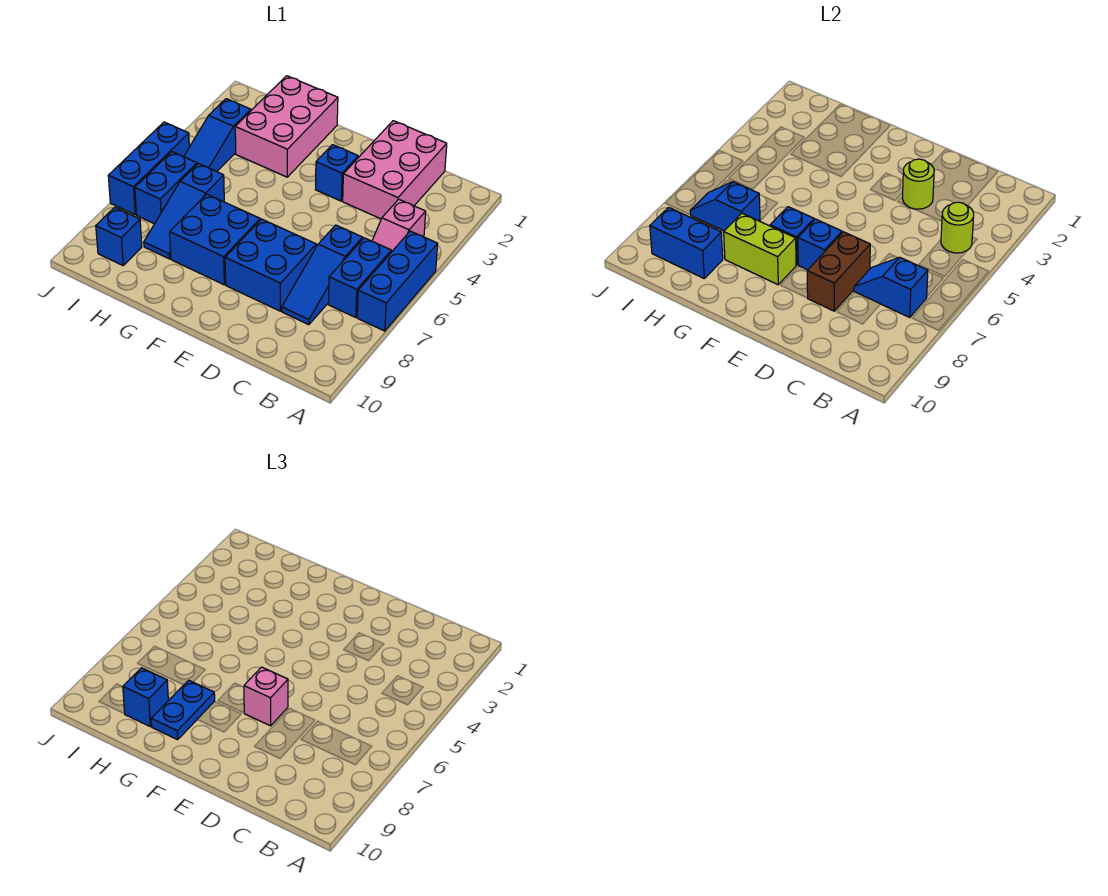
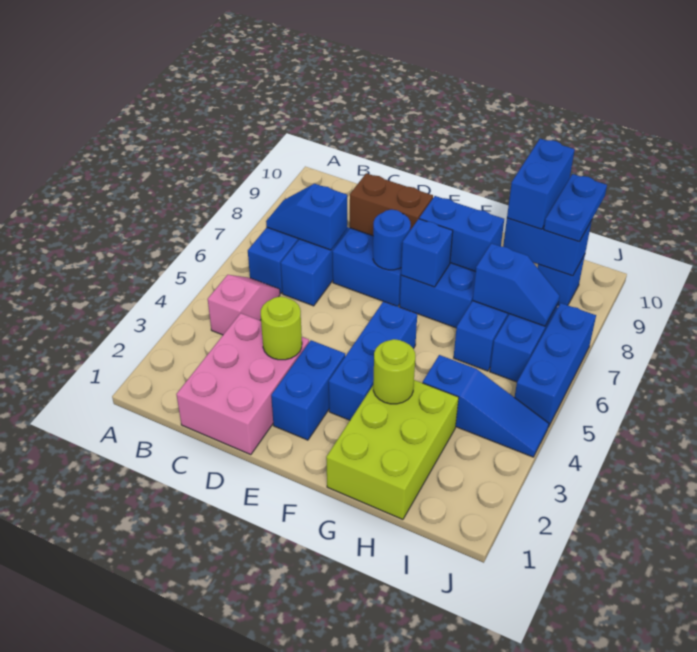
blue brick A5:A7 level 1 -> blue brick F3:F5 level 1
lime round brick B4 level 2 -> lime round brick G3 level 2
blue slope B7:C7 level 2 top B -> blue slope B7:C7 level 2 top C
brown brick D7:D8 level 2 -> brown brick D8:E8 level 2
blue brick E3 level 1 -> blue brick E2:E3 level 1
blue brick E7 level 2 -> blue round brick E7 level 2
pink brick E7 level 3 -> none
lime brick F8:G8 level 2 -> blue brick F8:G8 level 2
pink brick G1:H3 level 1 -> lime brick G1:H3 level 1
blue plate G8:G9 level 3 -> blue plate I9:I10 level 3
blue brick H9 level 3 -> blue brick H9:H10 level 3
blue slope I3:I5 level 1 top 3 -> blue slope H4:J4 level 1 top H

